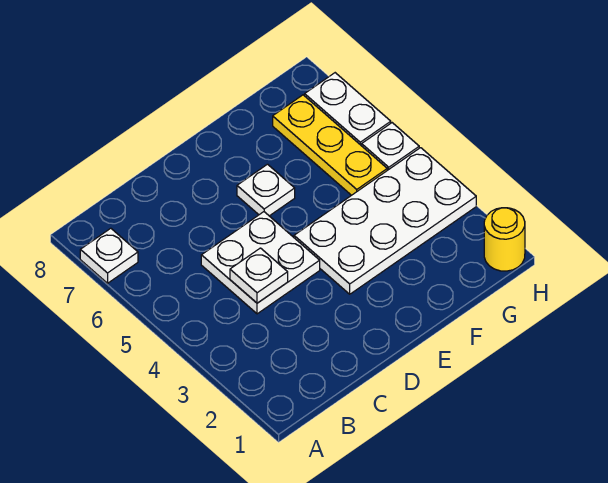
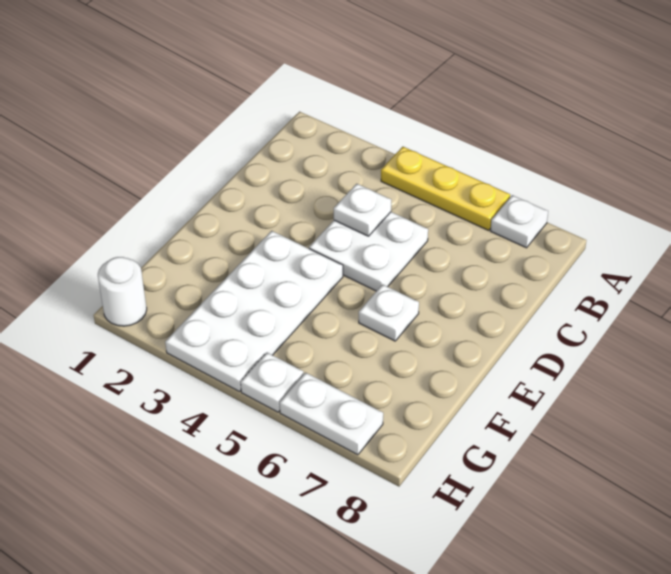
yellow plate G5:G7 level 1 -> yellow plate A4:A6 level 1
yellow round brick H1 level 1 -> white round brick H1 level 1

